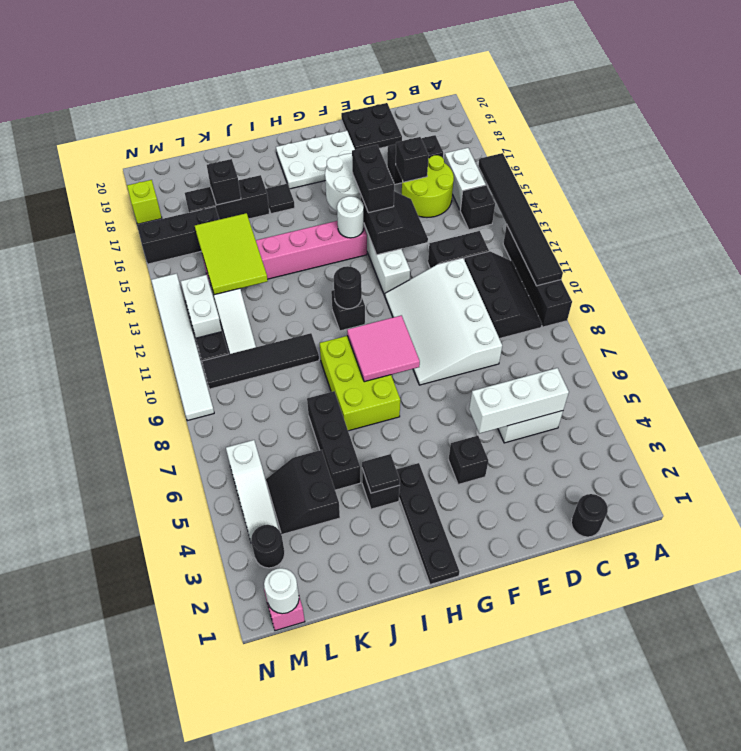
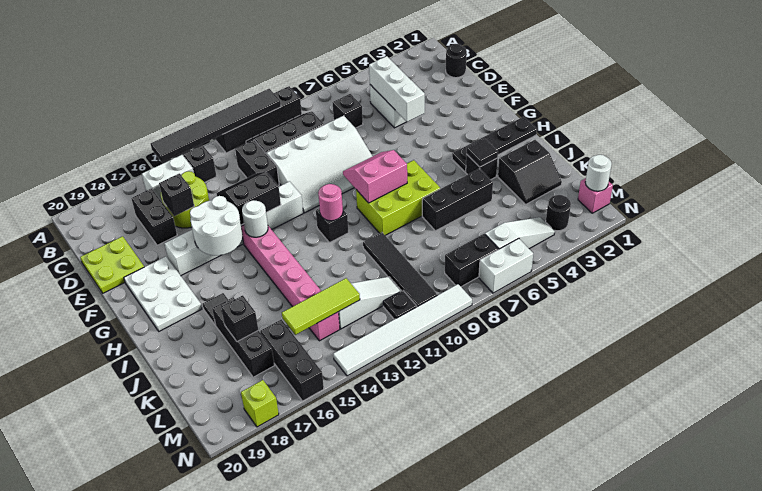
black plate D19:E20 level 1 -> lime plate D19:E20 level 1
black brick F4 level 1 -> black brick C7 level 1
black brick F14:F15 level 3 -> black brick M7:M8 level 1
pink tile G8:H9 level 2 -> pink slope G8:H9 level 2 top H
black round brick H11 level 2 -> pink round brick H11 level 2
black slope K4:L5 level 1 top K -> black slope J2:K3 level 1 top J
lime tile K13:L15 level 2 -> lime tile L13:L15 level 2
white brick M12:M13 level 1 -> white brick N6:N7 level 1

